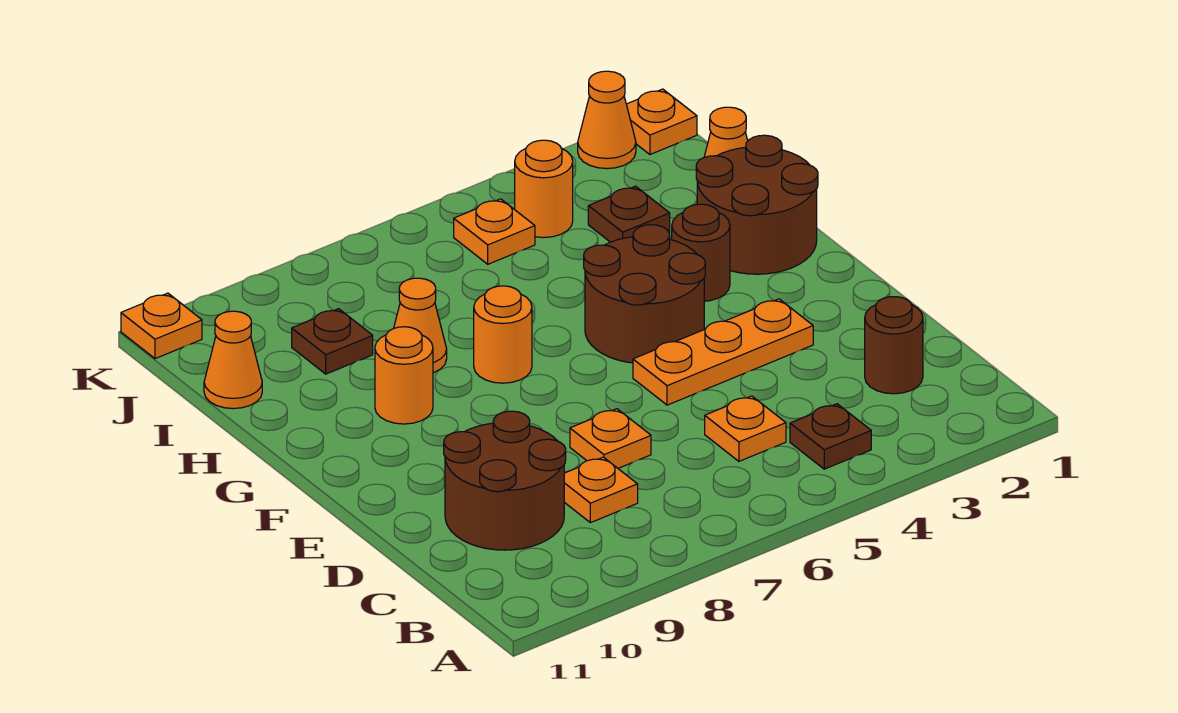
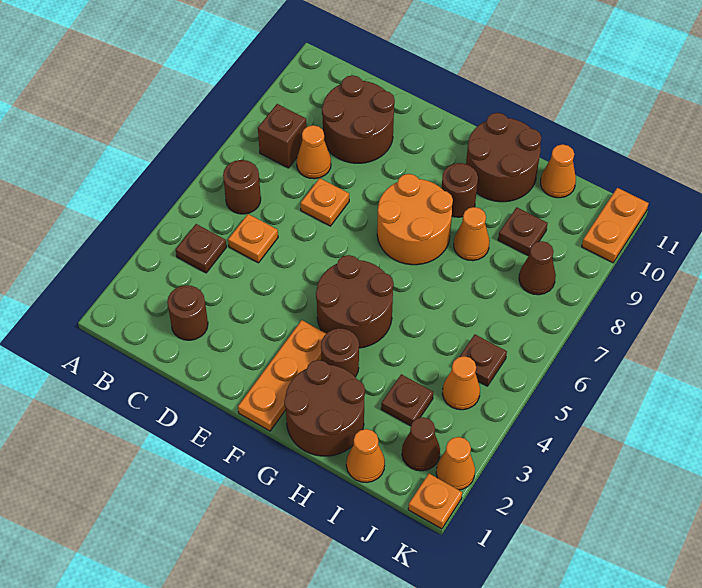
none -> brown round brick B6 level 1
none -> brown brick B8 level 1
orange plate C8 level 1 -> orange cone C8 level 1
orange plate E3:E5 level 1 -> orange plate F1:F3 level 1
orange round brick G7 level 1 -> orange round brick F7:G8 level 1
orange round brick G9 level 1 -> brown round brick G9 level 1
none -> brown round brick G10:H11 level 1
none -> brown cone J2 level 1
orange round brick J4 level 1 -> orange cone J4 level 1
orange plate J5 level 1 -> brown plate J5 level 1
none -> brown cone J8 level 1
orange plate K11 level 1 -> orange plate K10:K11 level 1

